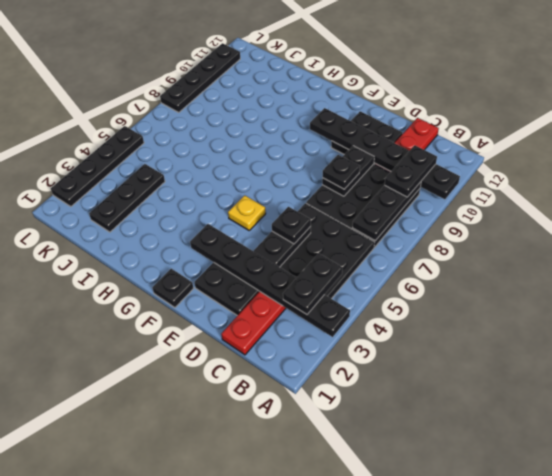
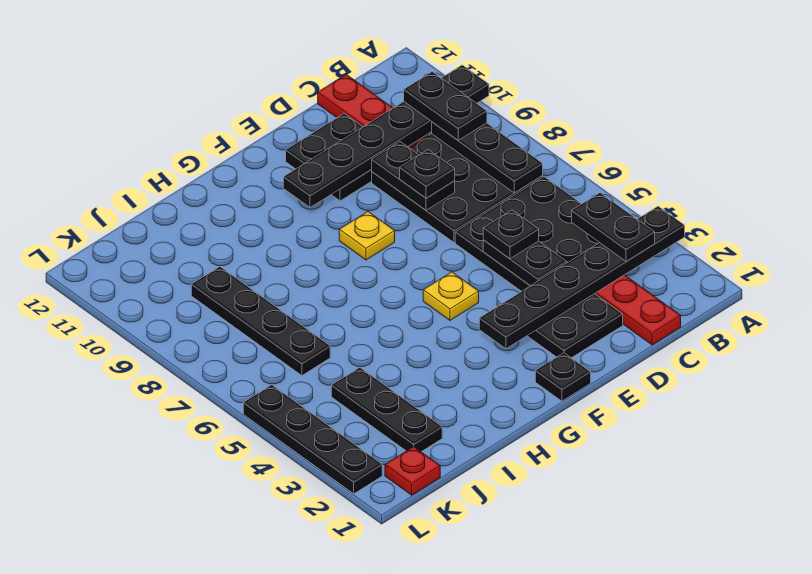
none -> yellow plate F8 level 1
none -> red plate K1 level 1
black plate L8:L11 level 1 -> black plate J6:J9 level 1

